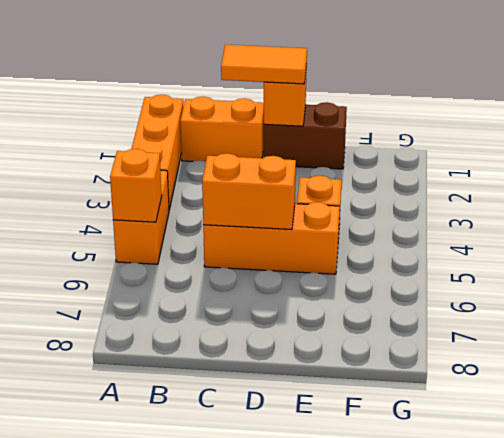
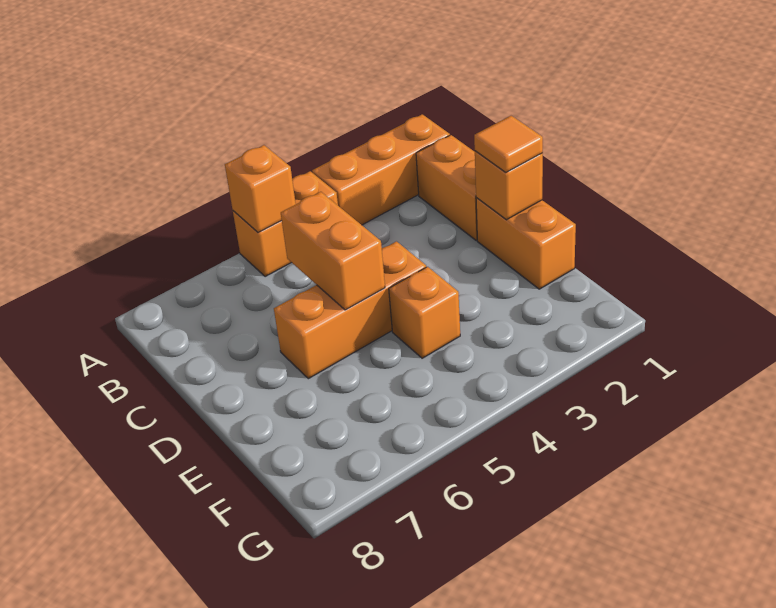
orange tile C1:D1 level 3 -> orange tile D1 level 3
orange brick C5:E5 level 1 -> orange brick D4:D6 level 1
brown brick D1:E1 level 1 -> orange brick D1:E1 level 1

